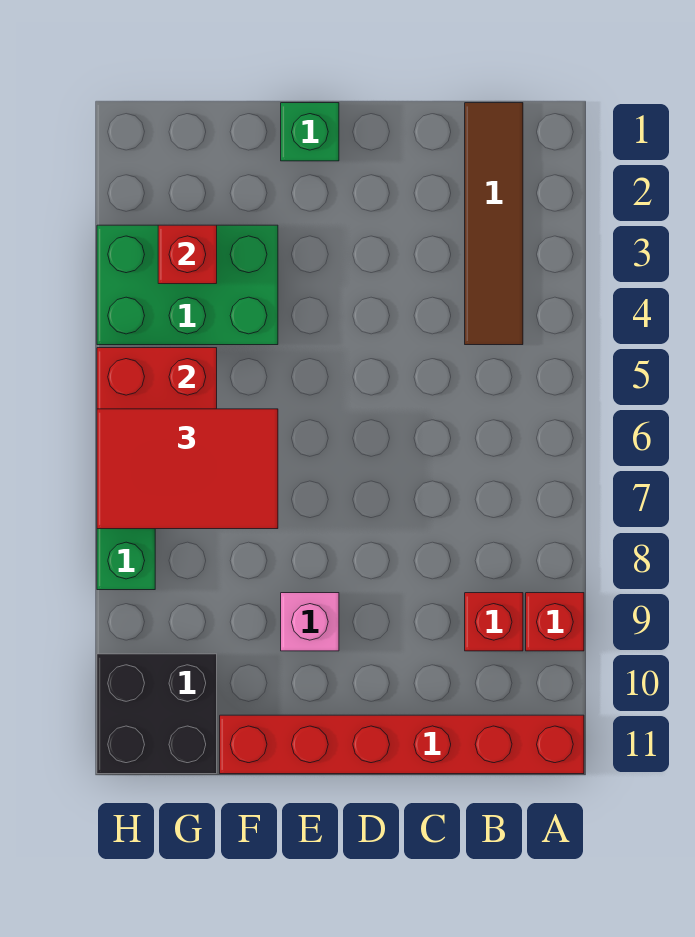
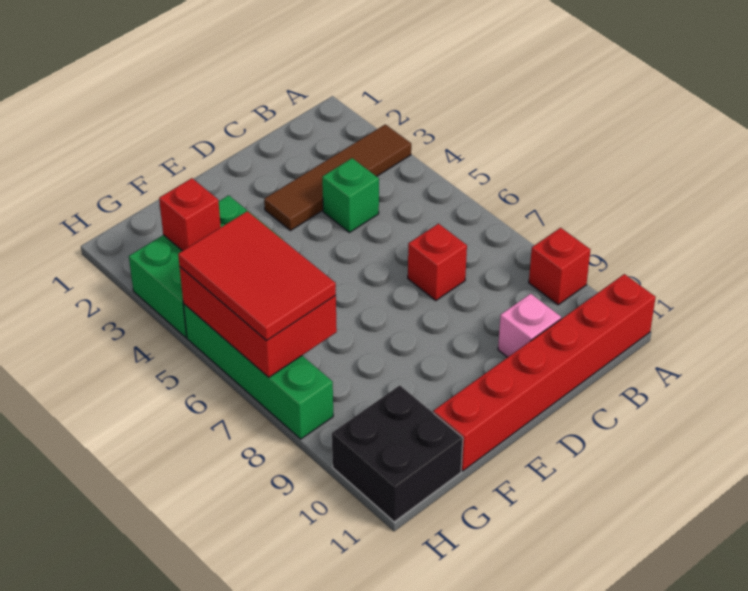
brown tile B1:B4 level 1 -> brown tile A3:D3 level 1
red brick B9 level 1 -> red brick C7 level 1
green brick E1 level 1 -> green brick C4 level 1
pink brick E9 level 1 -> pink brick C10 level 1
red tile F6:H7 level 3 -> red tile G5:H7 level 3

